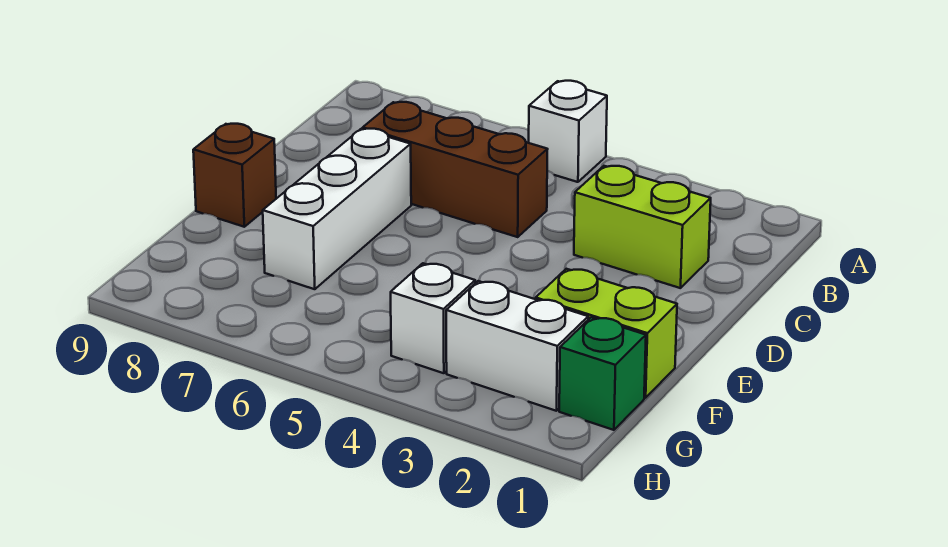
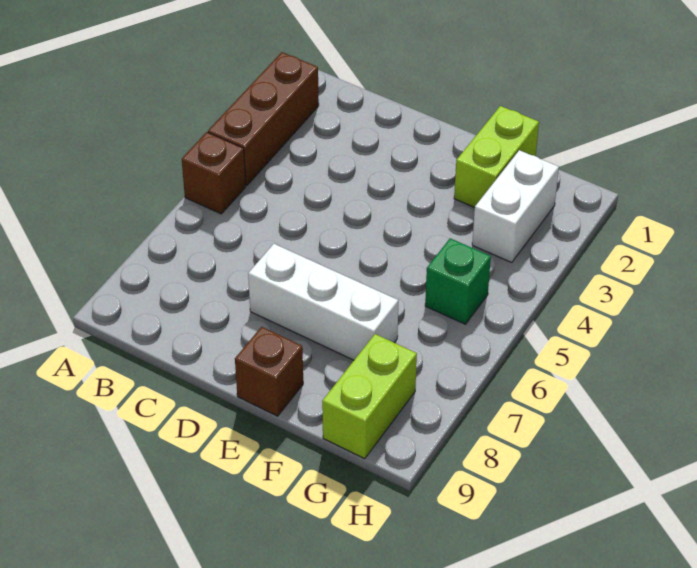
white brick A5 level 1 -> brown brick A5 level 1
lime brick C2:C3 level 1 -> lime brick G8:G9 level 1
brown brick C5:C7 level 1 -> brown brick A2:A4 level 1
green brick G1 level 1 -> green brick G5 level 1
white brick G4 level 1 -> none

